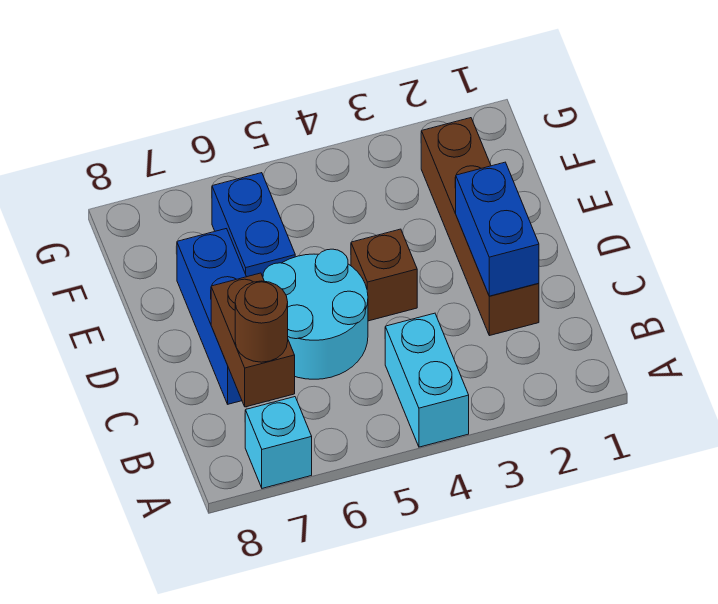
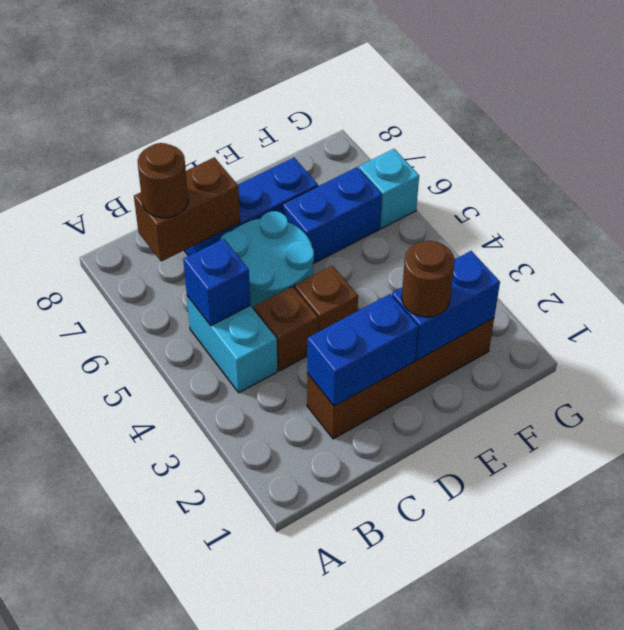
cyan brick A4:B4 level 1 -> cyan brick B4:B5 level 1
cyan brick A7 level 1 -> cyan brick G6 level 1
none -> blue brick B5 level 2
none -> brown brick C4 level 1
none -> blue brick E2:F2 level 2
none -> brown round brick E2 level 3

